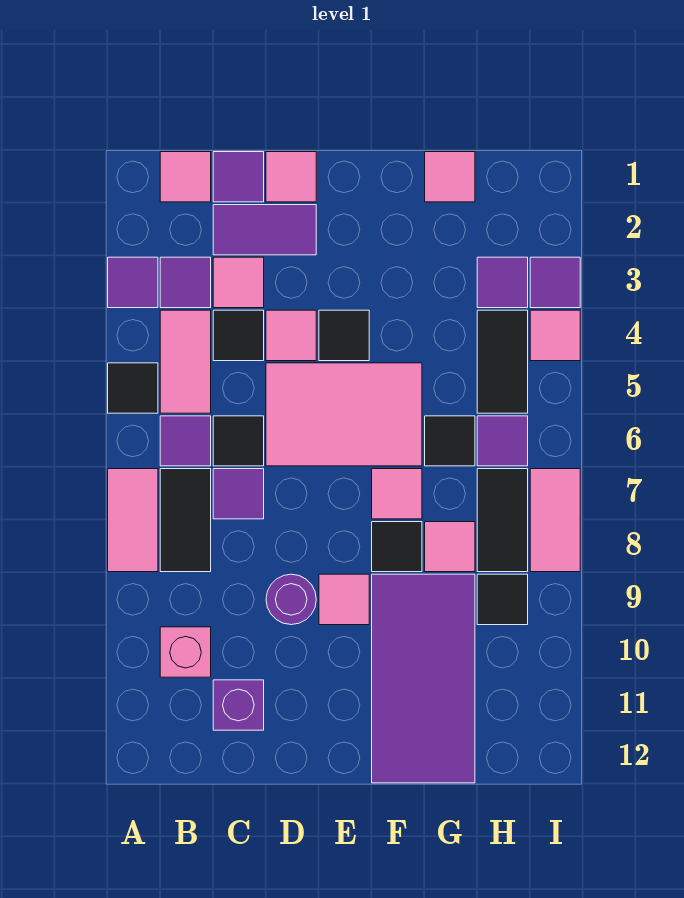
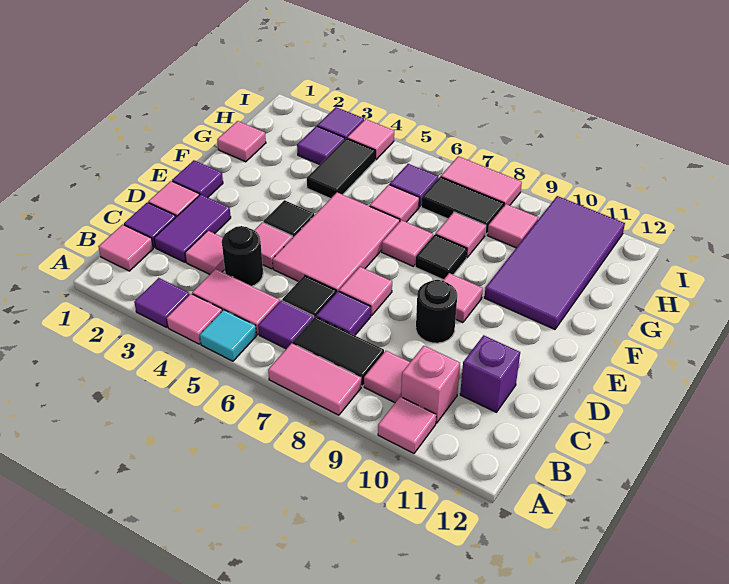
none -> pink tile A4 level 1
black tile A5 level 1 -> cyan tile A5 level 1
none -> pink tile A10 level 1
purple tile B3 level 1 -> purple tile E1 level 1
none -> pink tile B9 level 1
black tile C4 level 1 -> black round brick C4 level 1
none -> pink tile D7 level 1
purple round brick D9 level 1 -> black round brick D9 level 1
purple tile F9:G12 level 1 -> purple tile F10:I11 level 1
black tile G6 level 1 -> pink tile G6 level 1
black tile H4:H5 level 1 -> black tile G4:H4 level 1
black tile H9 level 1 -> pink tile H9 level 1

